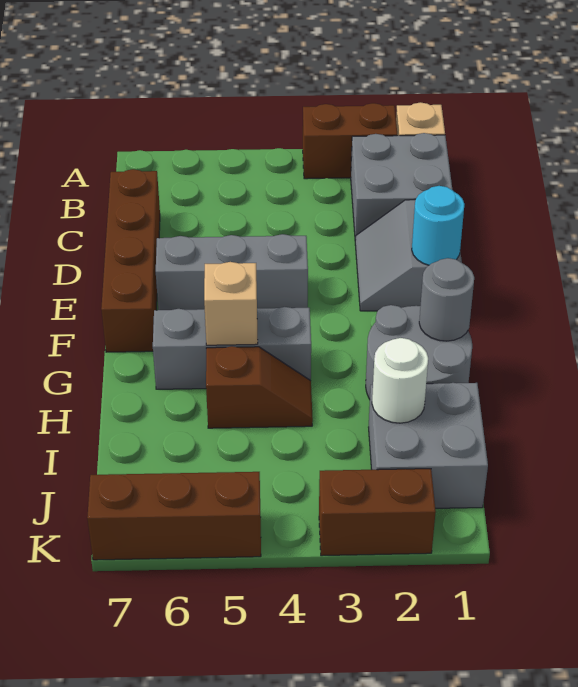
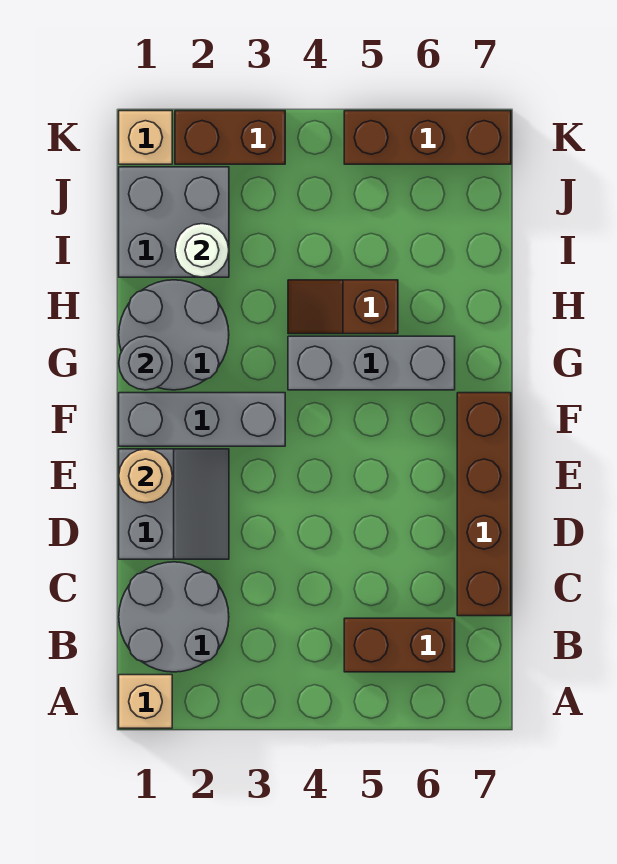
brown brick A2:A3 level 1 -> brown brick B5:B6 level 1
grey brick B1:C2 level 1 -> grey round brick B1:C2 level 1
cyan round brick E1 level 2 -> tan round brick E1 level 2
grey brick E4:E6 level 1 -> grey brick F1:F3 level 1
tan brick G5 level 2 -> tan brick K1 level 1

